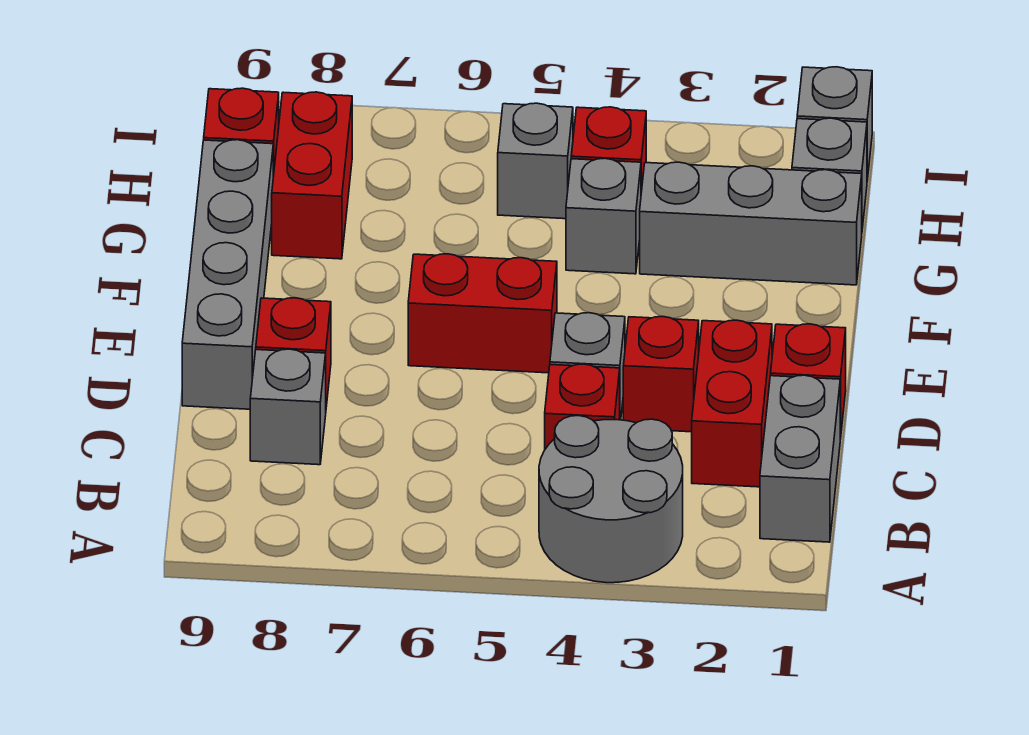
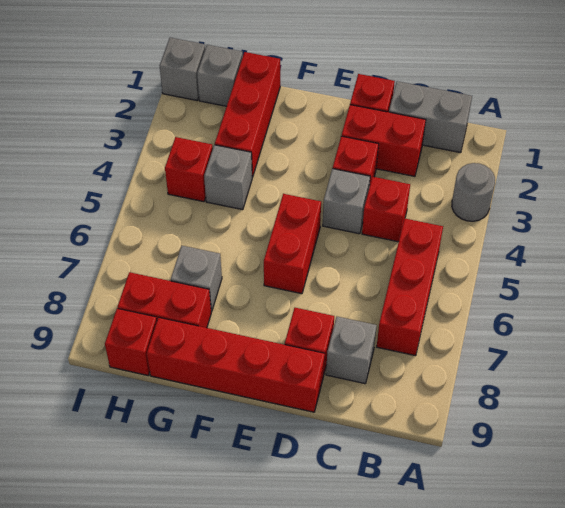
grey round brick A3:B4 level 1 -> grey round brick A3 level 1
none -> red brick B5:B7 level 1
grey brick D9:G9 level 1 -> red brick D9:G9 level 1
grey brick G1:G3 level 1 -> red brick G1:G3 level 1
grey brick H5 level 1 -> grey brick G7 level 1

